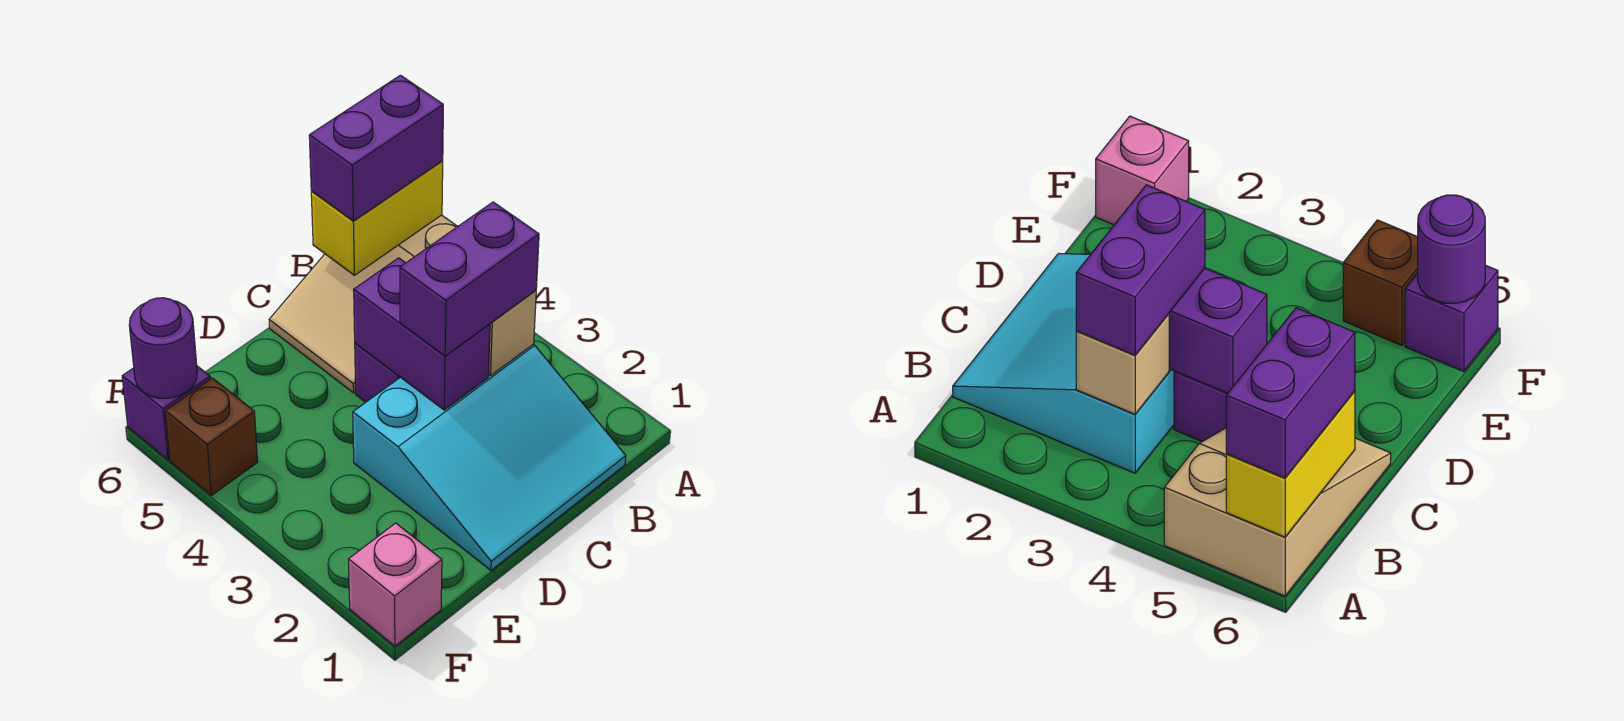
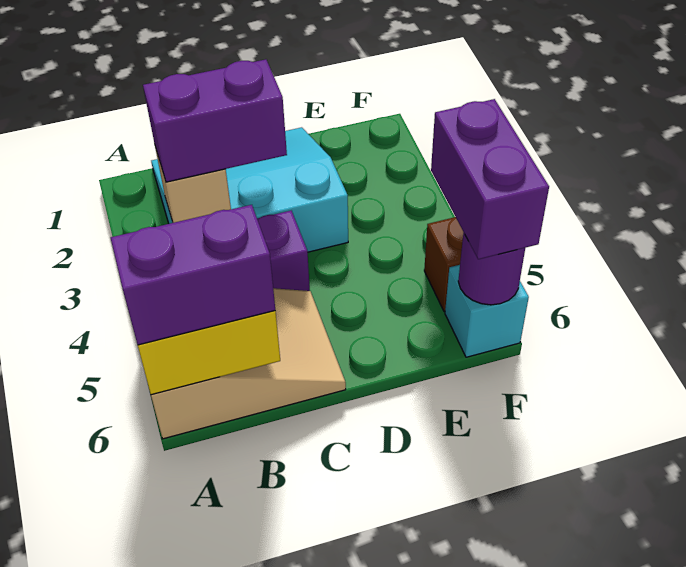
purple brick C3:C4 level 2 -> purple brick F5:F6 level 3
pink brick F1 level 1 -> none
purple brick F6 level 1 -> cyan brick F6 level 1

